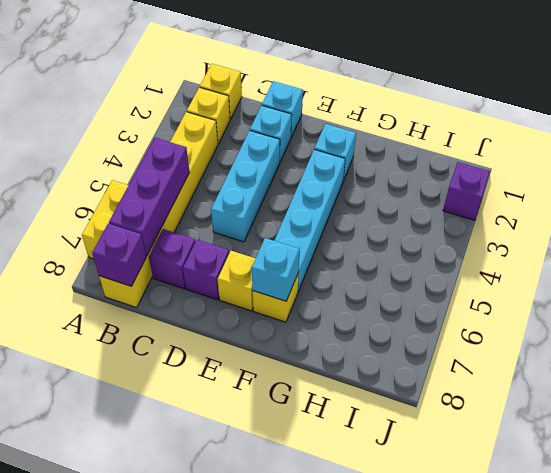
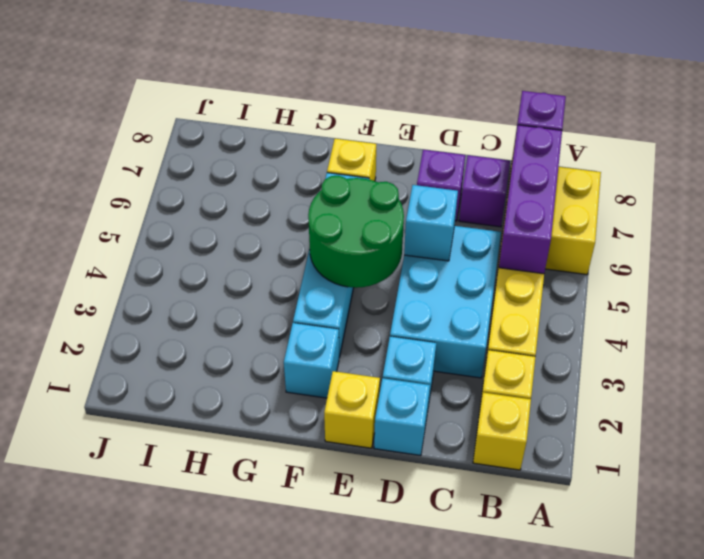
cyan brick D3:D5 level 1 -> cyan brick C3:D5 level 1
none -> green round brick E4:F5 level 2
yellow brick E7 level 1 -> yellow brick E1 level 1
cyan brick F7 level 2 -> cyan brick D5 level 2
purple brick J2 level 1 -> none

